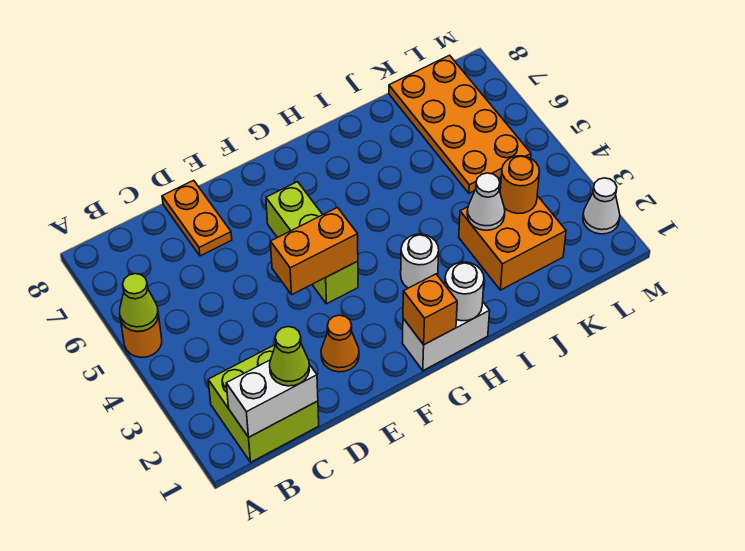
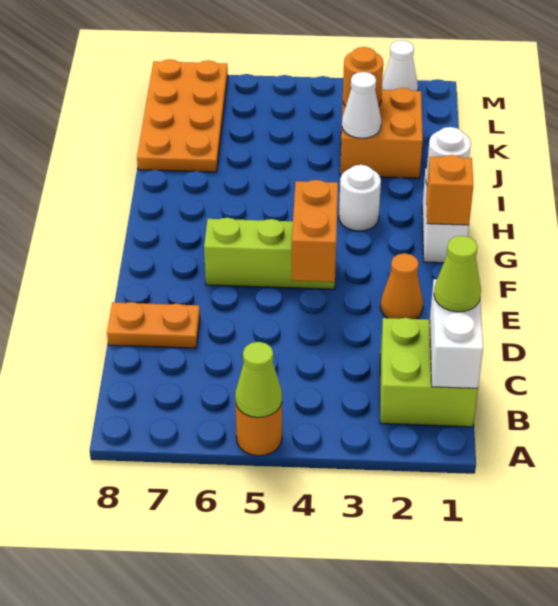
orange plate K5:L8 level 1 -> orange plate J7:M8 level 1

